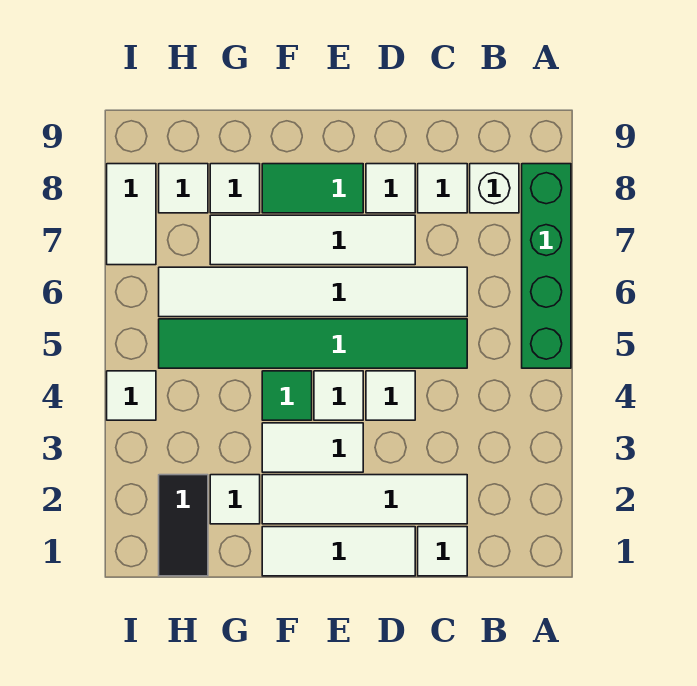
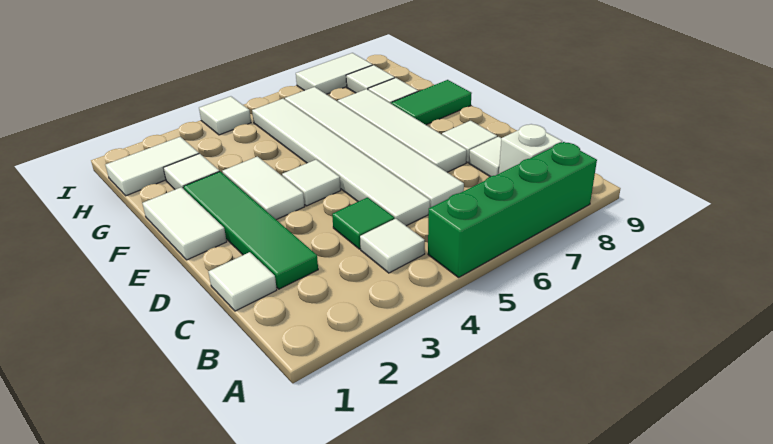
white tile C2:F2 level 1 -> green tile C2:F2 level 1
green tile C5:H5 level 1 -> white tile C5:H5 level 1
white tile D1:F1 level 1 -> white tile E1:F1 level 1
white tile D4 level 1 -> white tile B4 level 1
green tile E8:F8 level 1 -> green tile F8:F9 level 1
green tile F4 level 1 -> green tile C4 level 1
black tile H1:H2 level 1 -> white tile H1:H2 level 1

